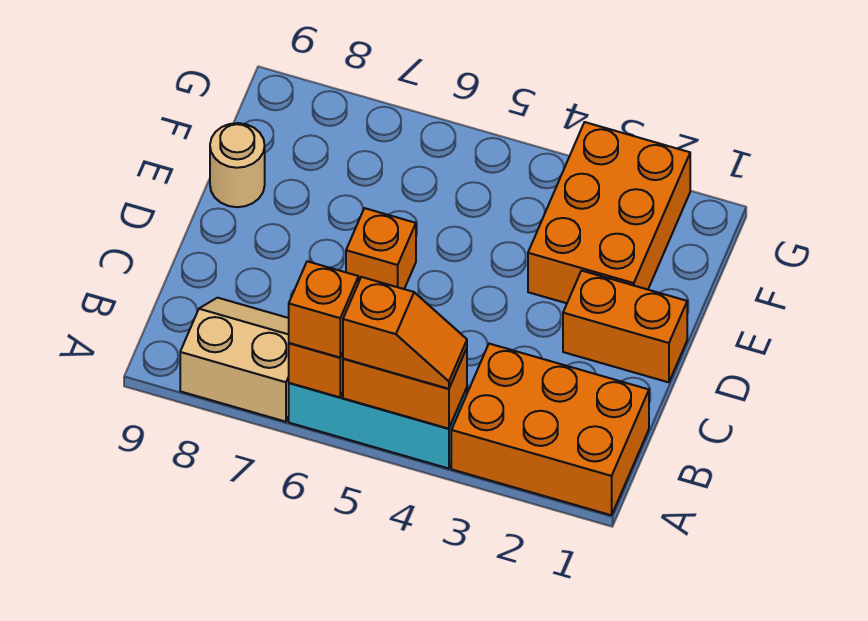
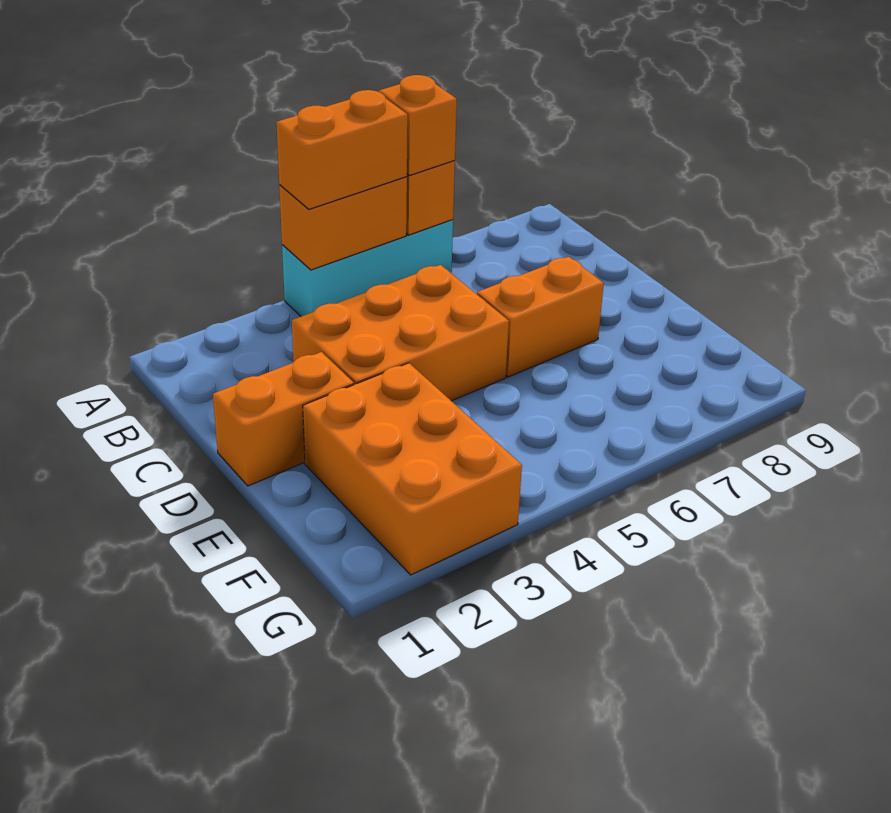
orange brick A1:B3 level 1 -> orange brick C3:D5 level 1
orange slope A4:A5 level 3 top 5 -> orange brick A4:A5 level 3
tan slope A7:B8 level 1 top A -> none
orange brick D6 level 1 -> orange brick D6:D7 level 1
tan round brick E9 level 1 -> none

